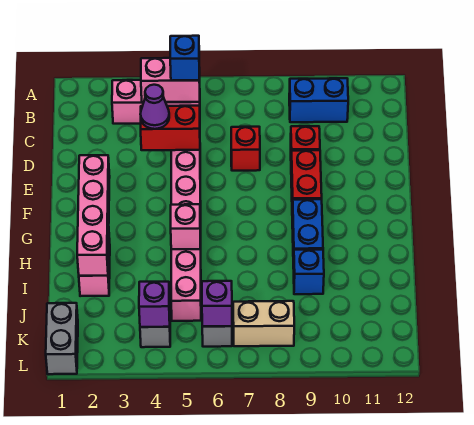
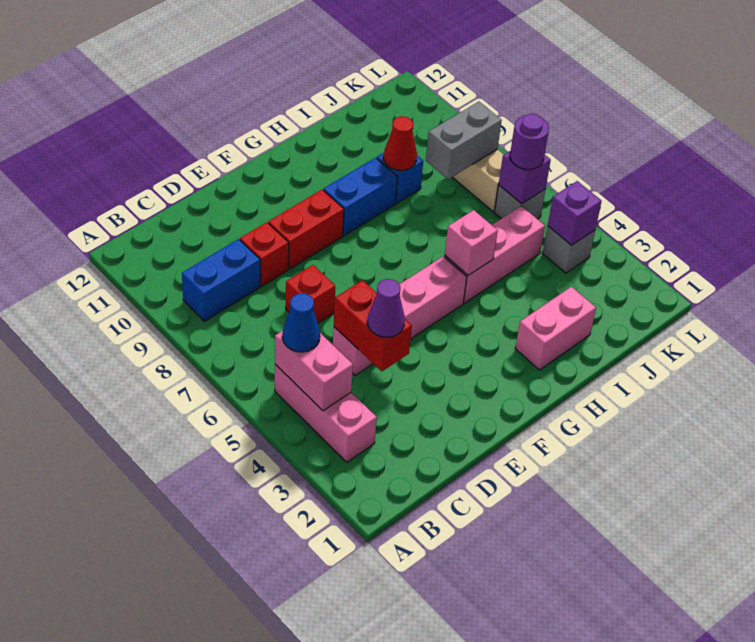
blue brick B5 level 3 -> blue cone B5 level 3
blue brick B9:B10 level 1 -> blue brick B9:C9 level 1
pink brick F2:I2 level 2 -> none
none -> red cone I9 level 2
grey brick K1:L1 level 1 -> grey brick J8:K8 level 2
none -> purple round brick K6 level 3

